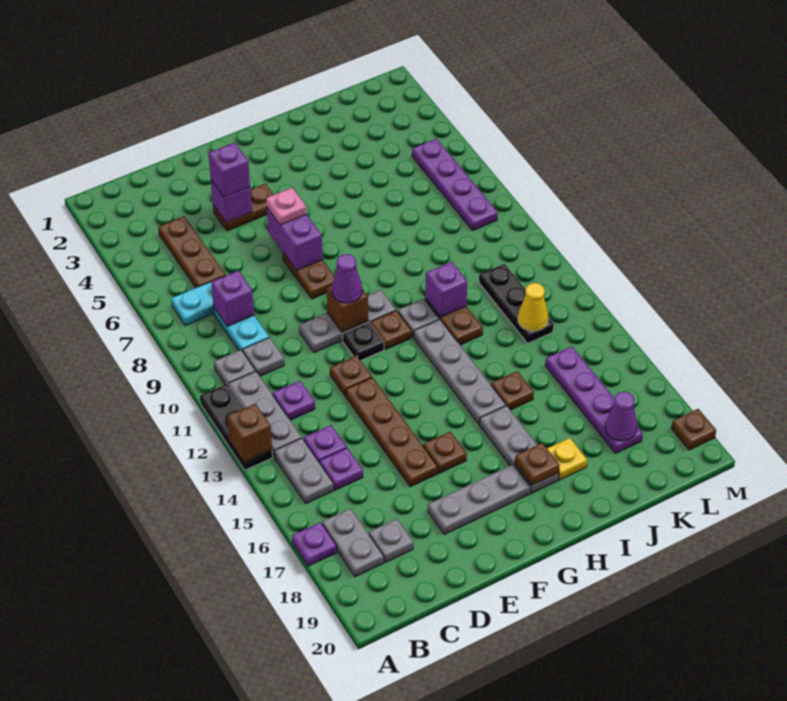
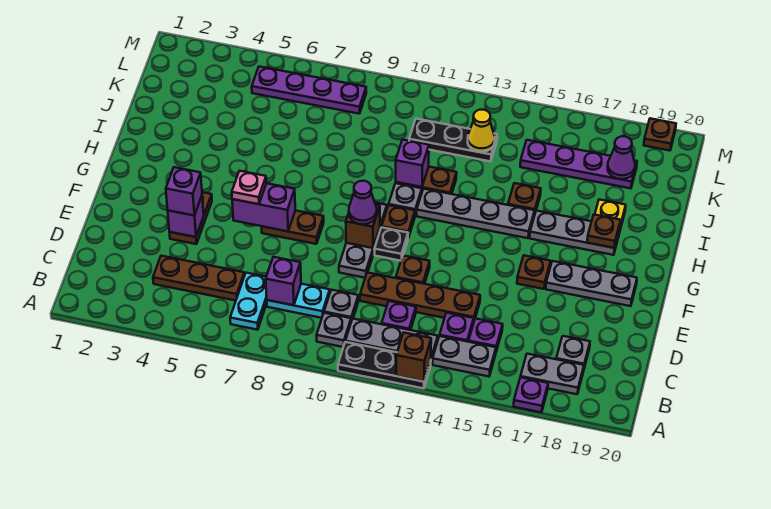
brown plate E13:E16 level 1 -> brown plate D11:D14 level 1
grey plate E18:G18 level 1 -> grey plate F17:F19 level 1

